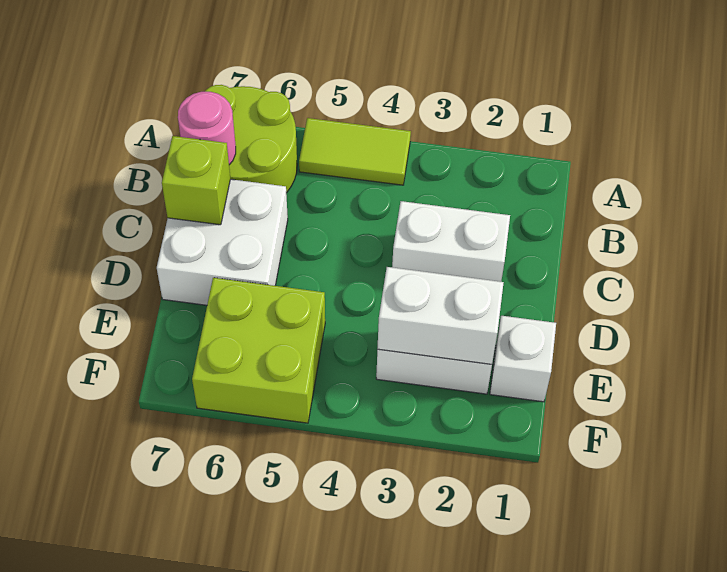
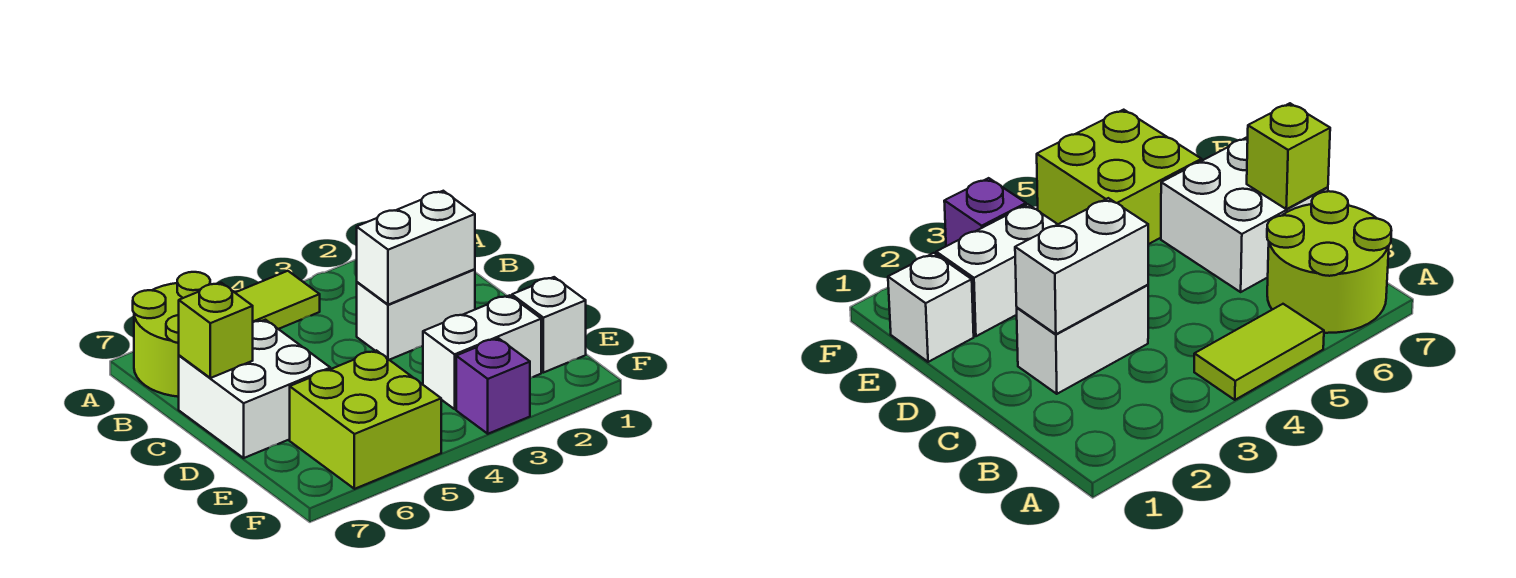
pink round brick B7 level 2 -> none
white brick E2:E3 level 2 -> white brick C2:C3 level 2
none -> purple brick F3 level 1

